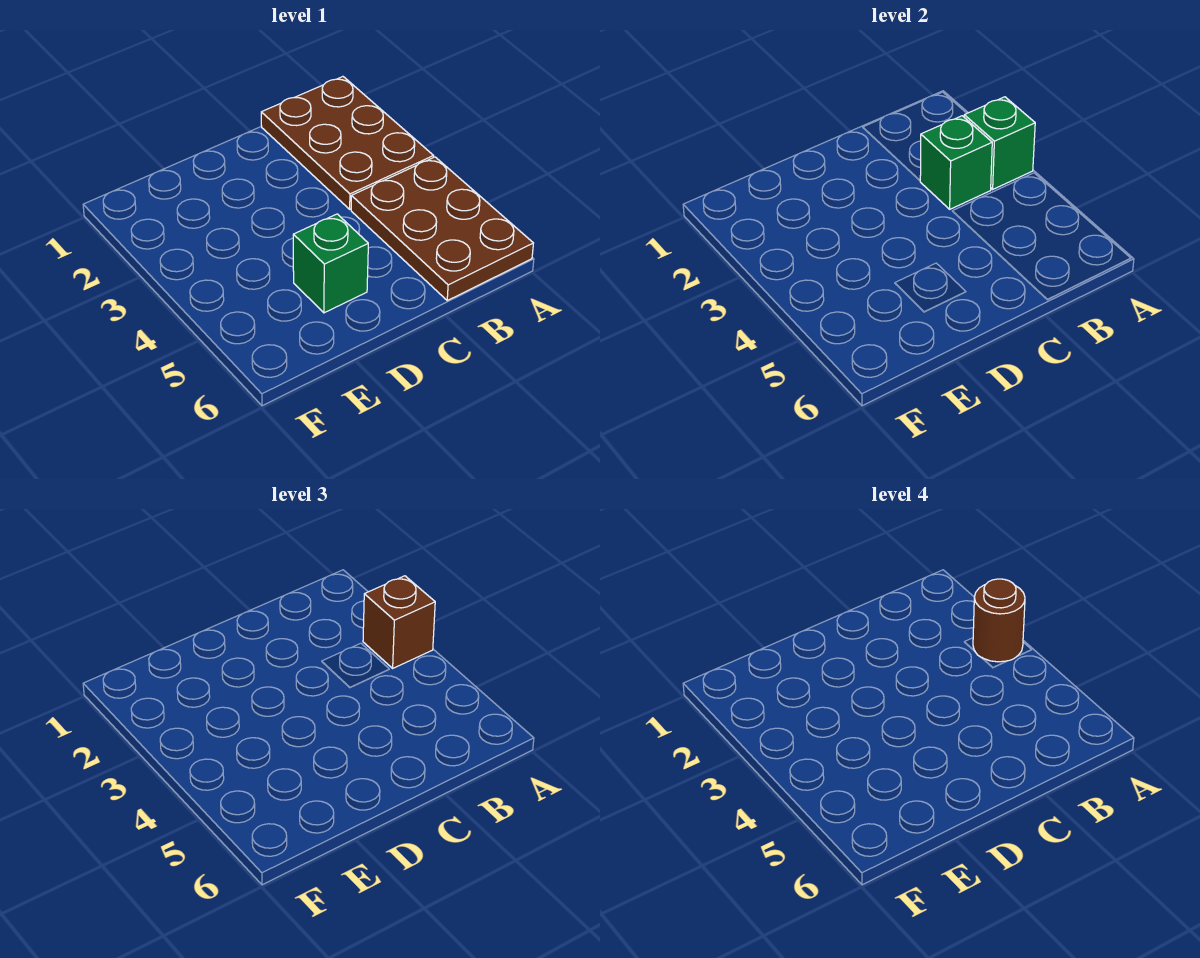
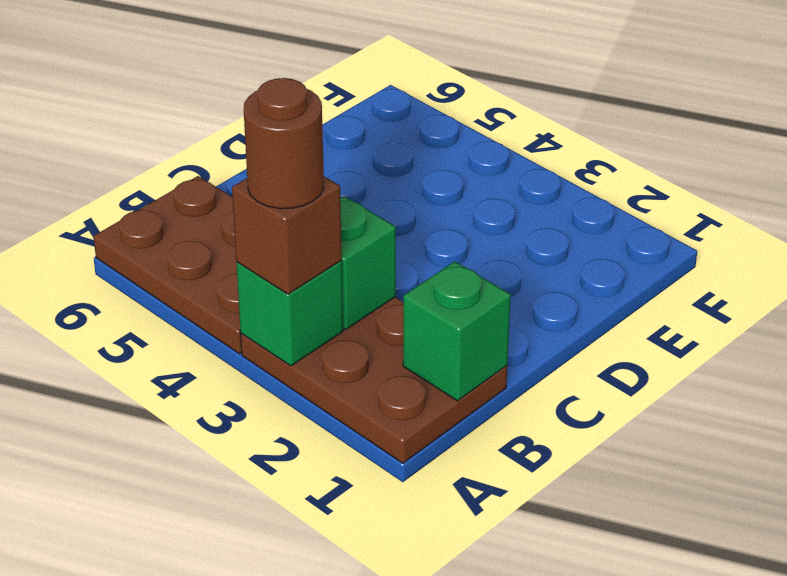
green brick D5 level 1 -> green brick B1 level 2

